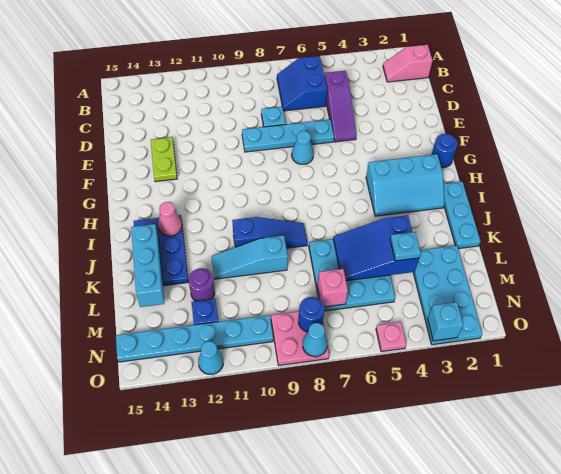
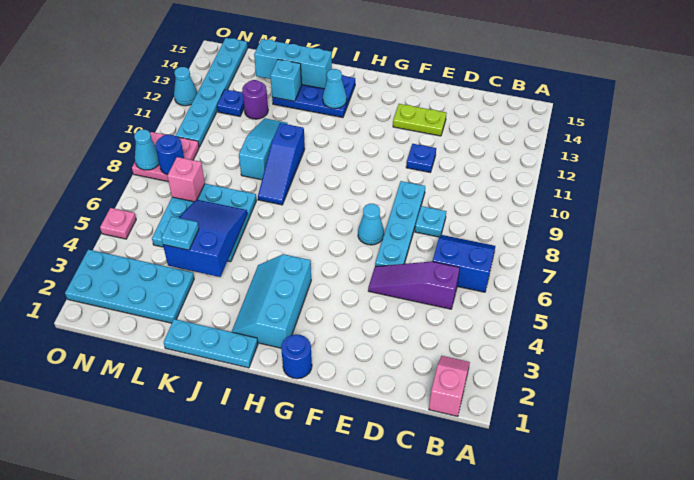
none -> blue plate E11 level 1
pink cone I13 level 2 -> cyan cone I13 level 2
cyan brick O3 level 2 -> cyan brick K13 level 2

